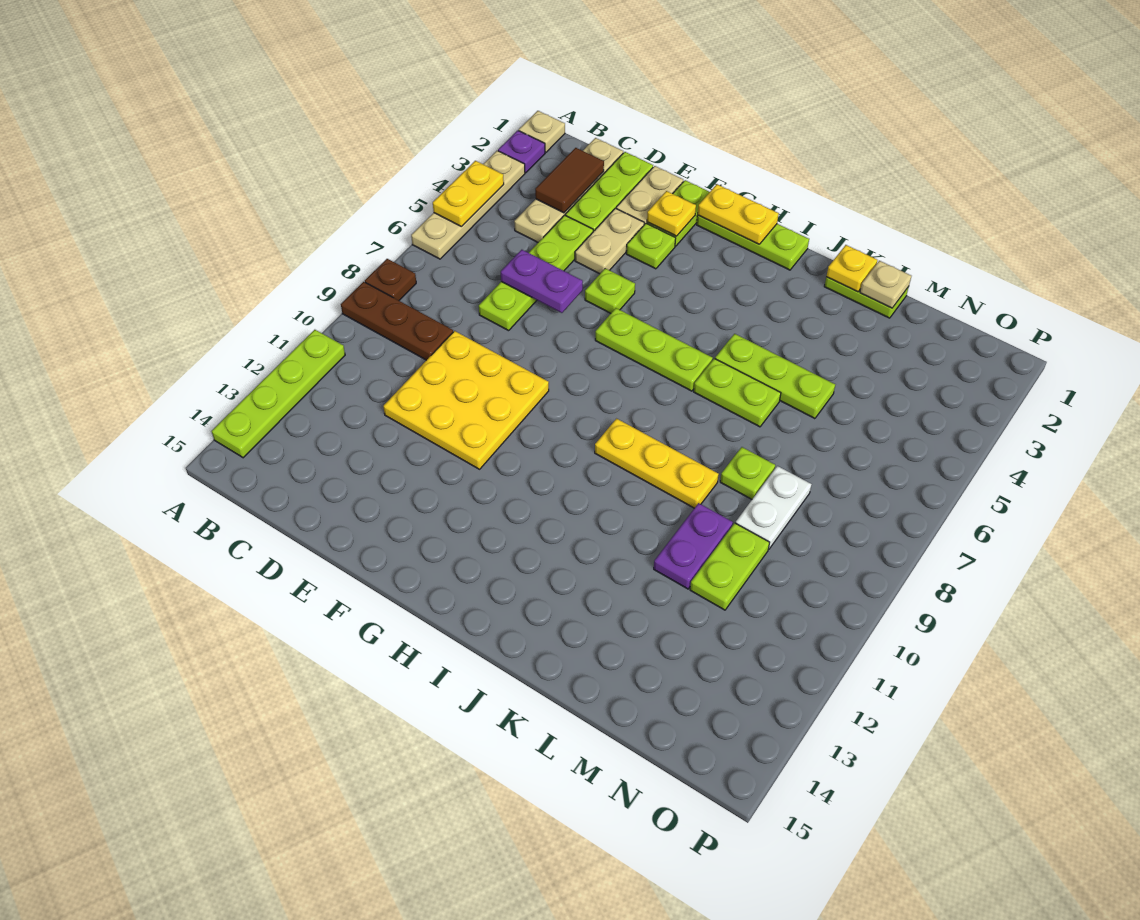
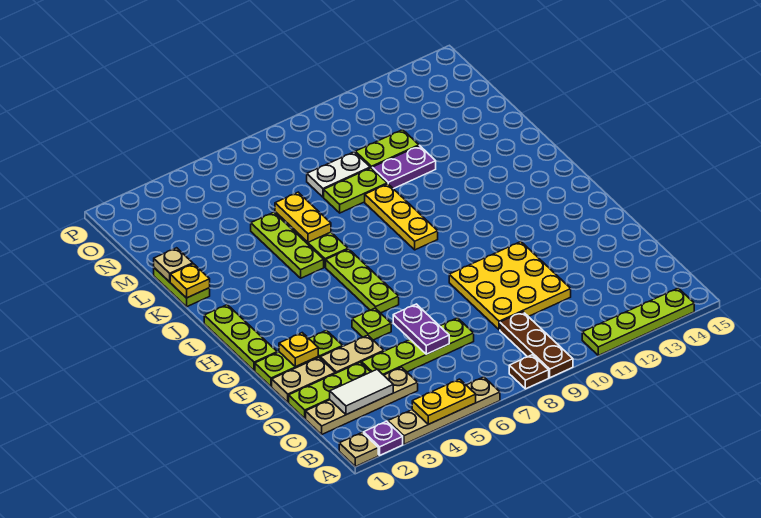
brown tile C2:C3 level 2 -> white tile C2:C3 level 2
yellow plate G1:H1 level 2 -> yellow plate K6:L6 level 2
lime plate L8 level 1 -> lime plate L8:L9 level 1

